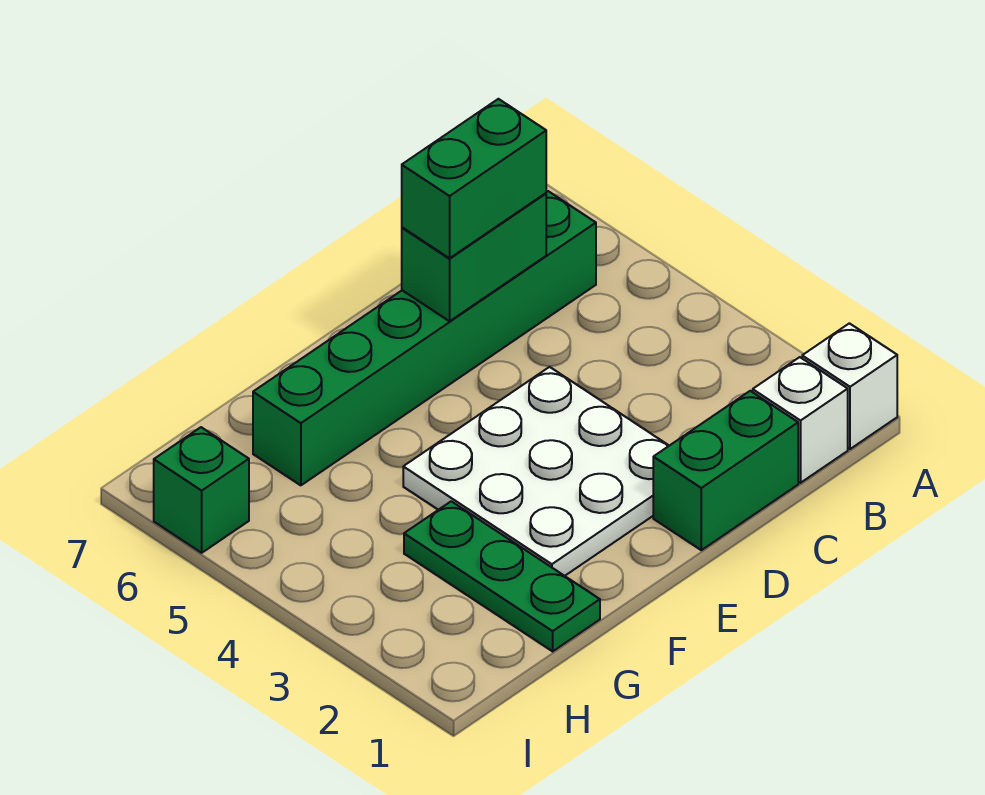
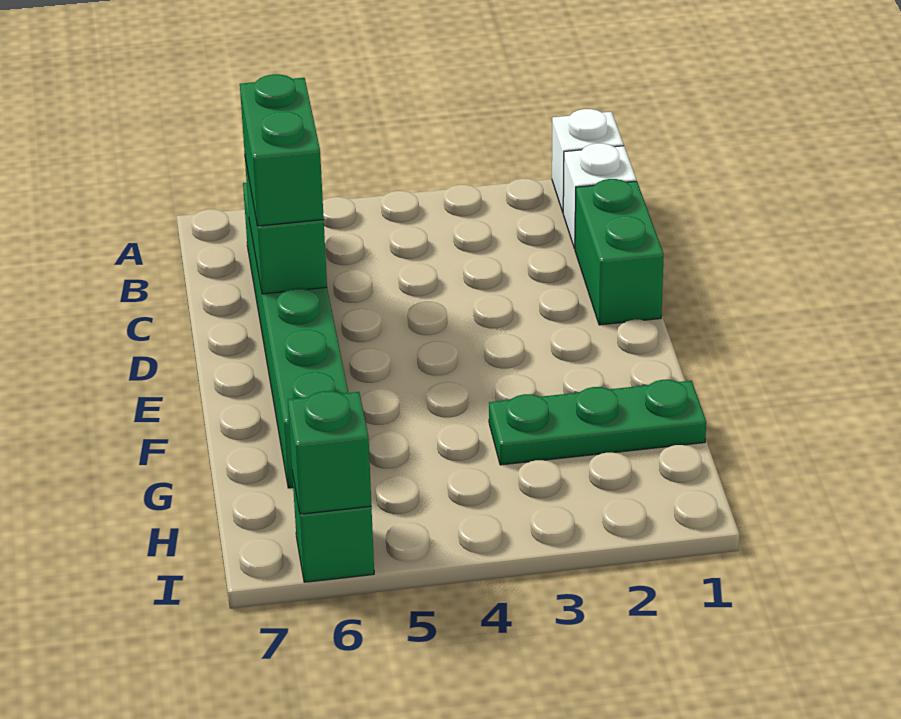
white plate D2:F4 level 1 -> none
none -> green brick I6 level 2

